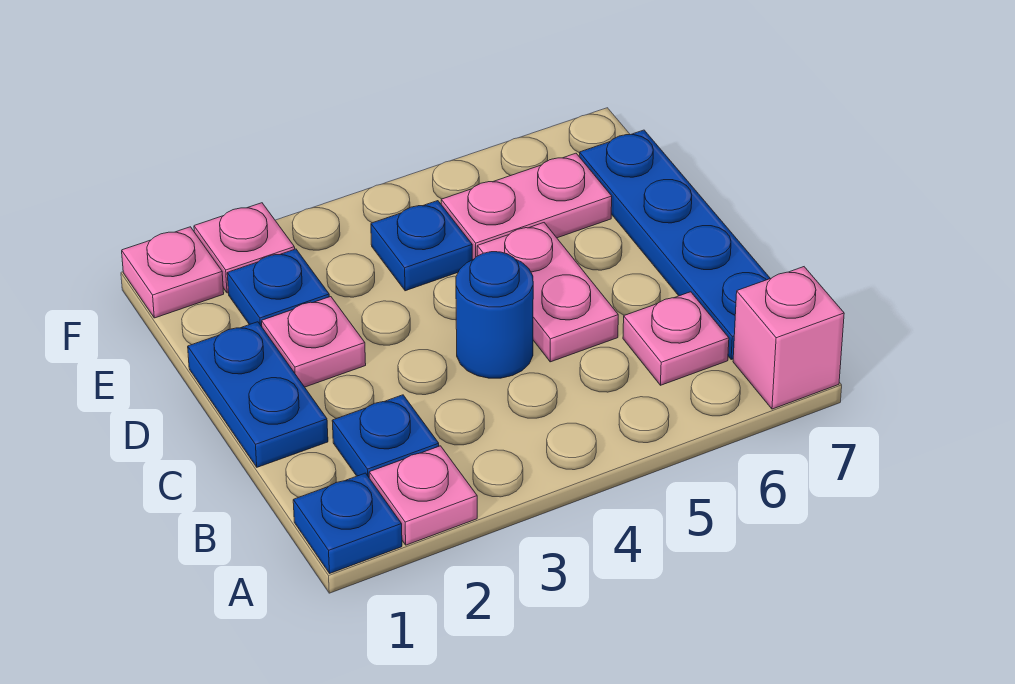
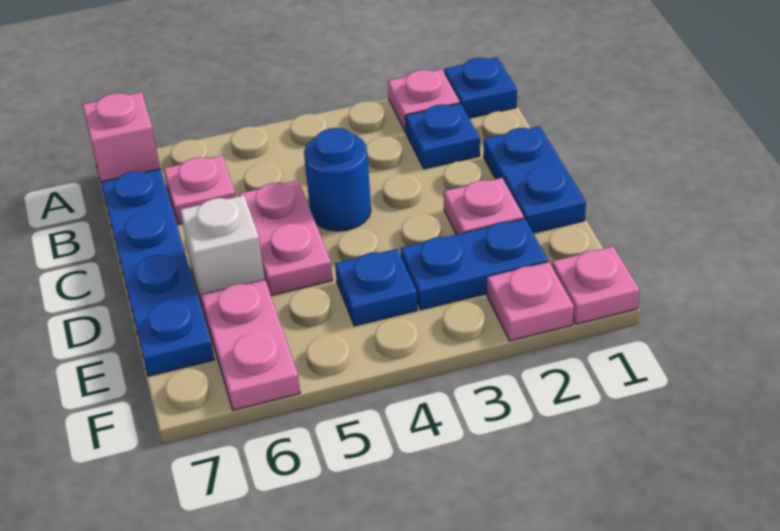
none -> white brick D6 level 1
blue plate E2 level 1 -> blue plate E2:E3 level 1
pink plate E5:E6 level 1 -> pink plate E6:F6 level 1

